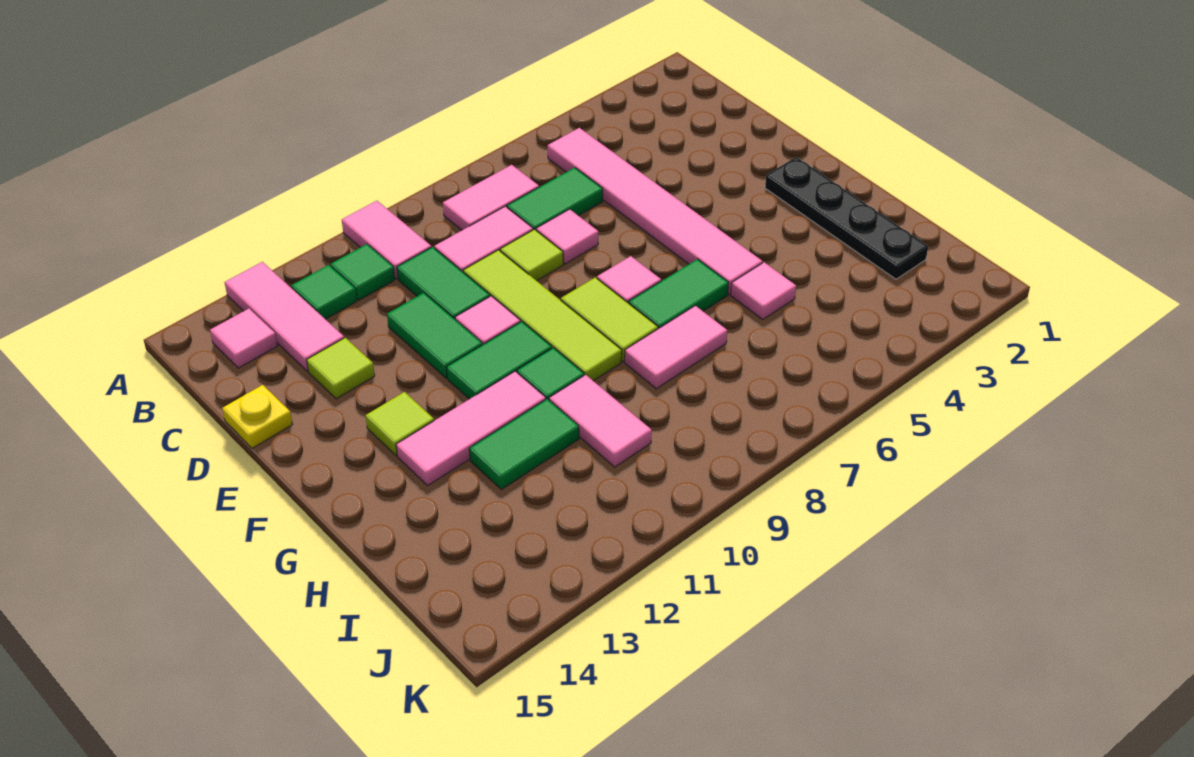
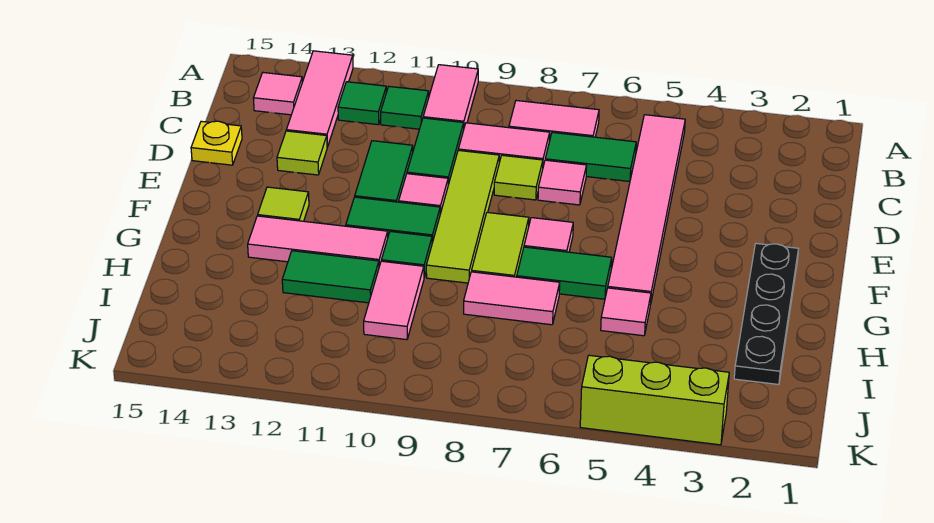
none -> lime brick K3:K5 level 1

